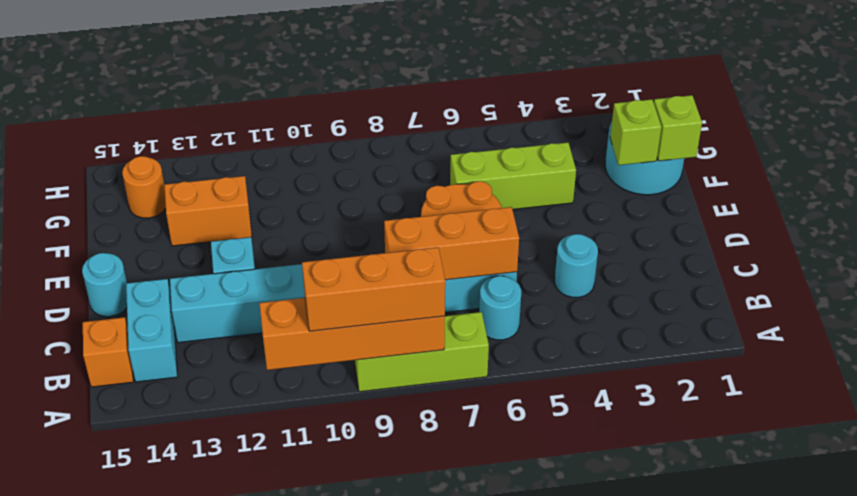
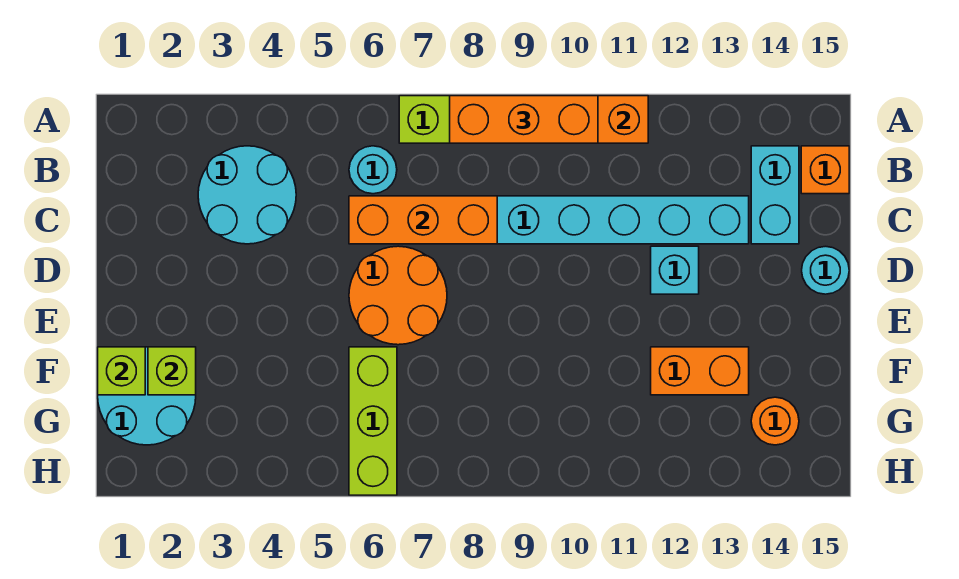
cyan round brick C4 level 1 -> cyan round brick B3:C4 level 1
lime brick F4:F6 level 1 -> lime brick F6:H6 level 1

